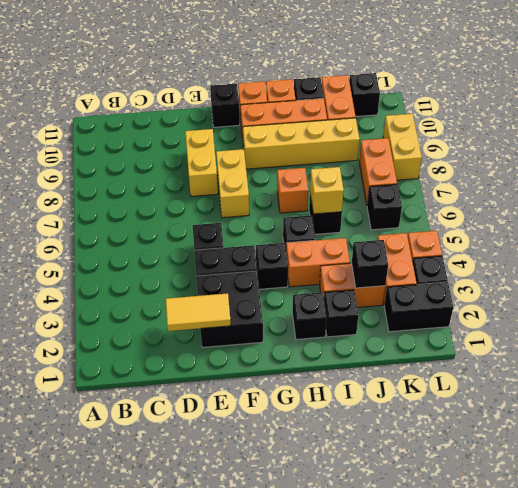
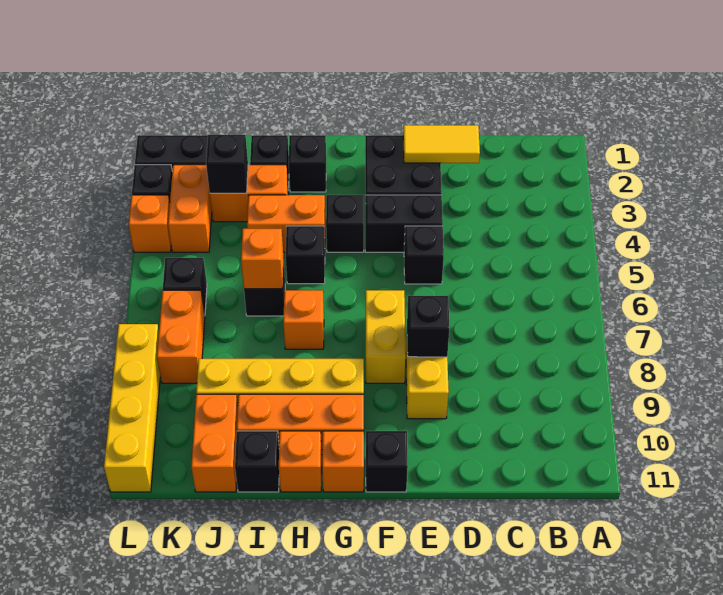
yellow brick I6 level 2 -> orange brick I6 level 2
black brick K11 level 1 -> black brick E8 level 2
yellow brick L8:L9 level 1 -> yellow brick L8:L11 level 1

